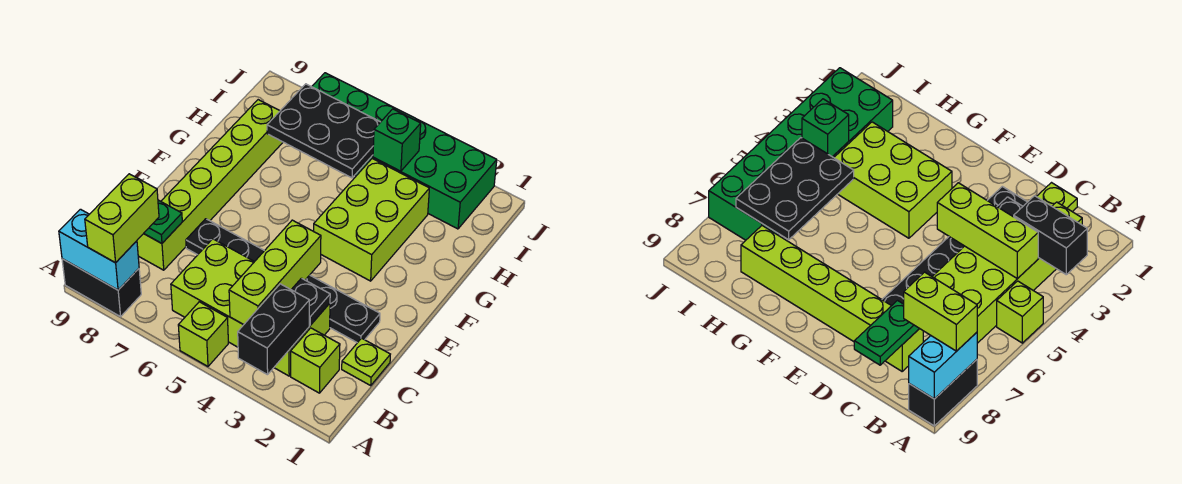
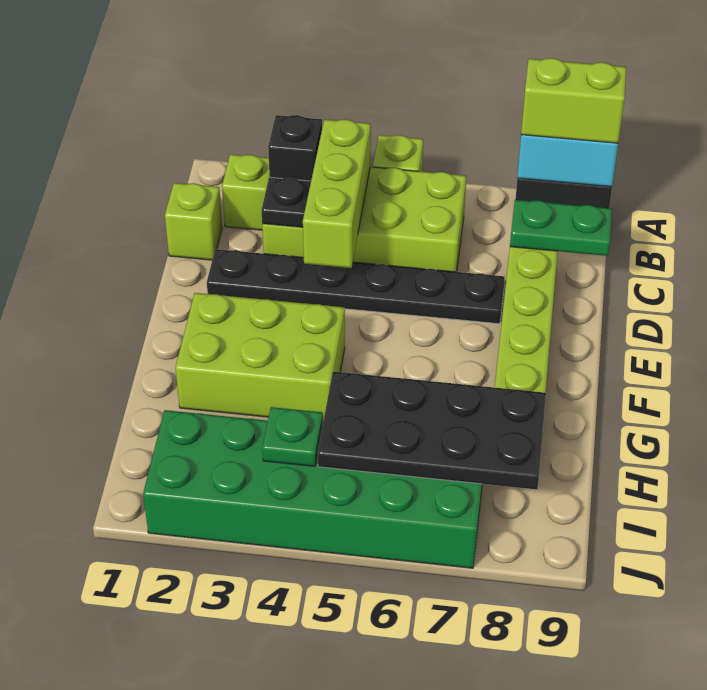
black brick A3:B3 level 2 -> black brick B3 level 2
lime brick A8:B8 level 3 -> lime brick A8:A9 level 3
lime plate C1 level 1 -> lime brick C1 level 1
lime brick F3:H4 level 1 -> lime brick F2:G4 level 1
black plate H5:I7 level 2 -> black plate H5:I8 level 2
green brick I4 level 2 -> green plate I4 level 2

